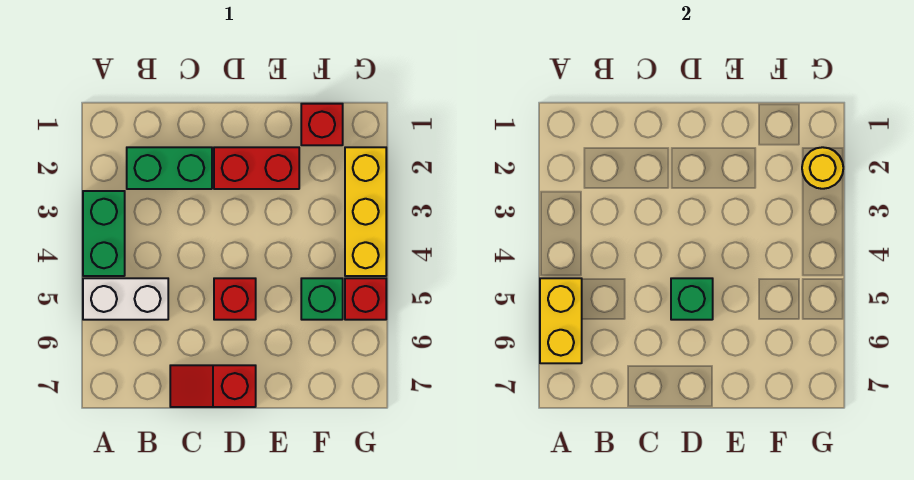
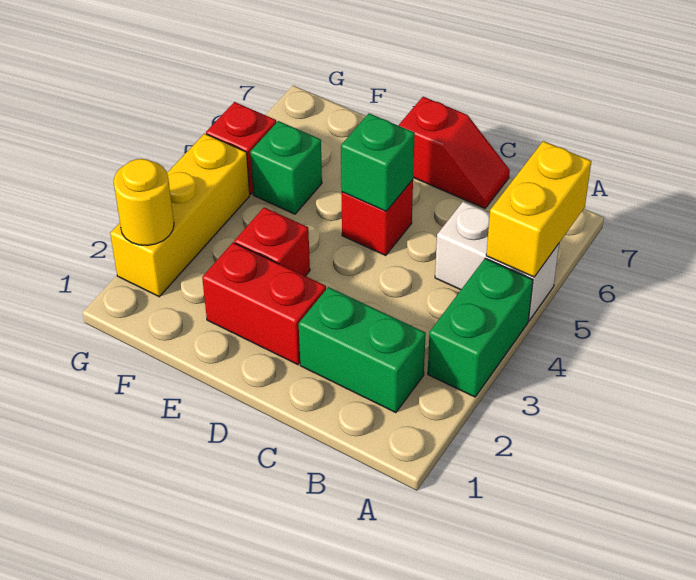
red brick F1 level 1 -> red brick E3 level 1

